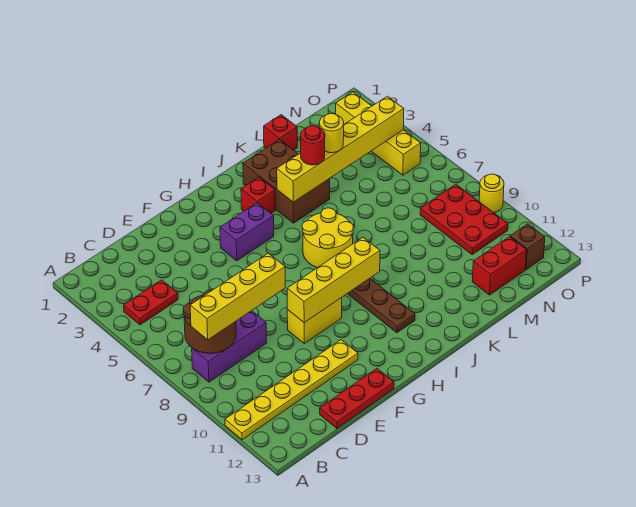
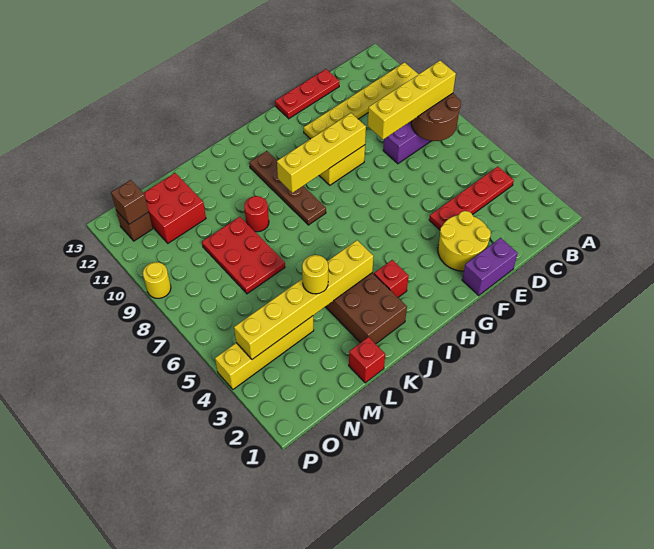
red plate B4:C4 level 1 -> red plate B4:E4 level 1
purple brick G4:H4 level 1 -> purple brick E1:F1 level 1
yellow round brick I6:J7 level 1 -> yellow round brick E2:F3 level 1
red round brick K4 level 3 -> red round brick K9 level 1
red brick M12:N12 level 1 -> red brick M11:N12 level 1
red plate N8:O10 level 1 -> red plate L7:M9 level 1
yellow brick O2:O5 level 1 -> yellow brick M4:P4 level 1
none -> brown brick O12 level 2

